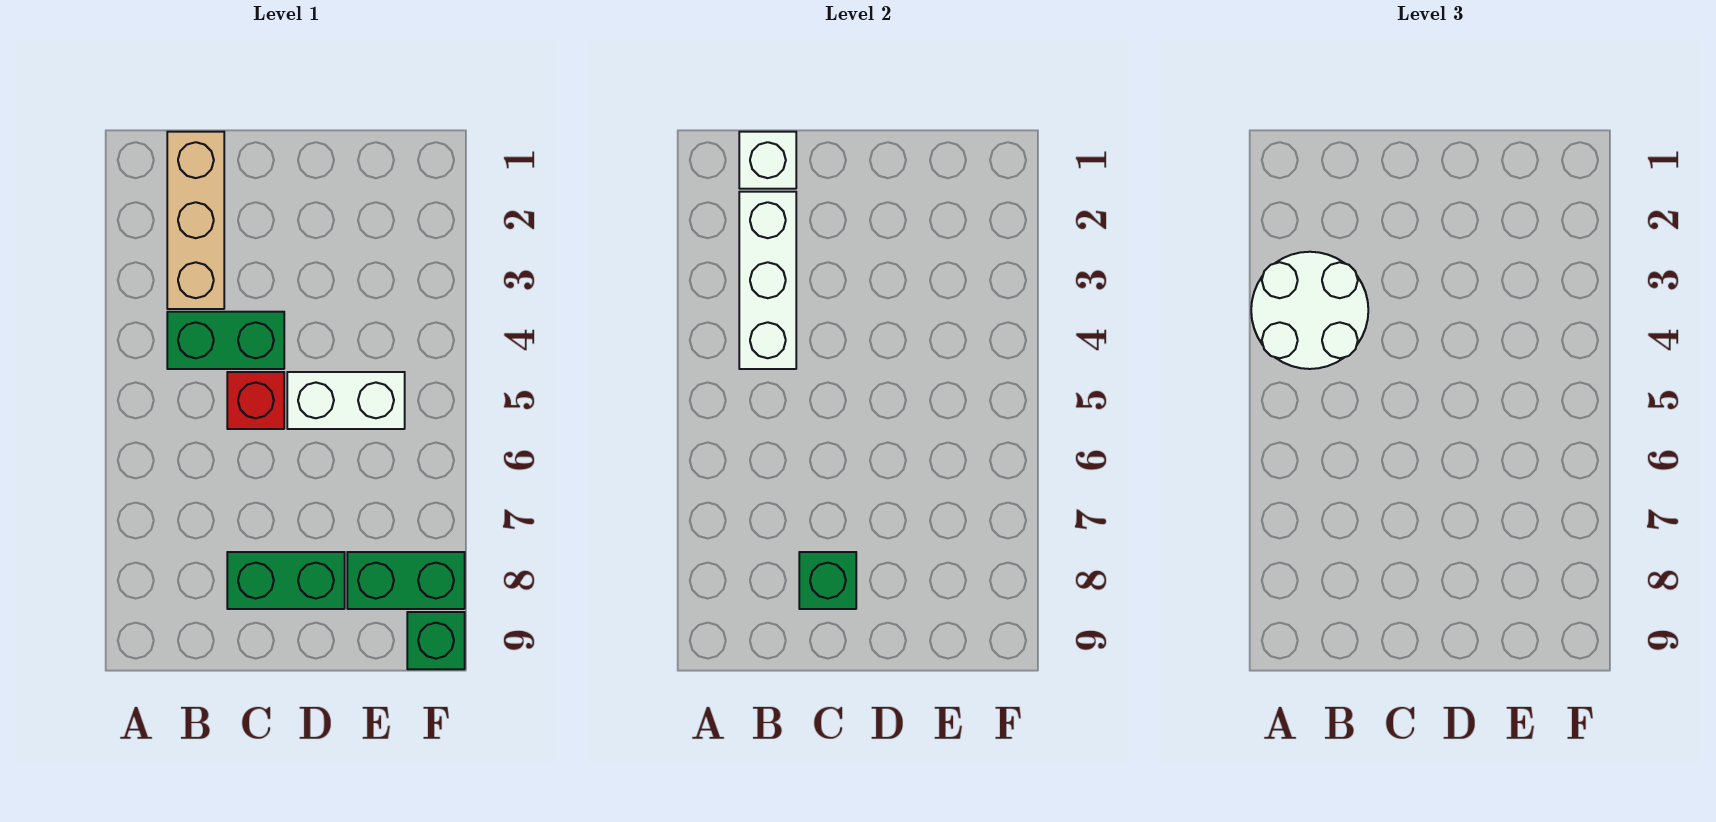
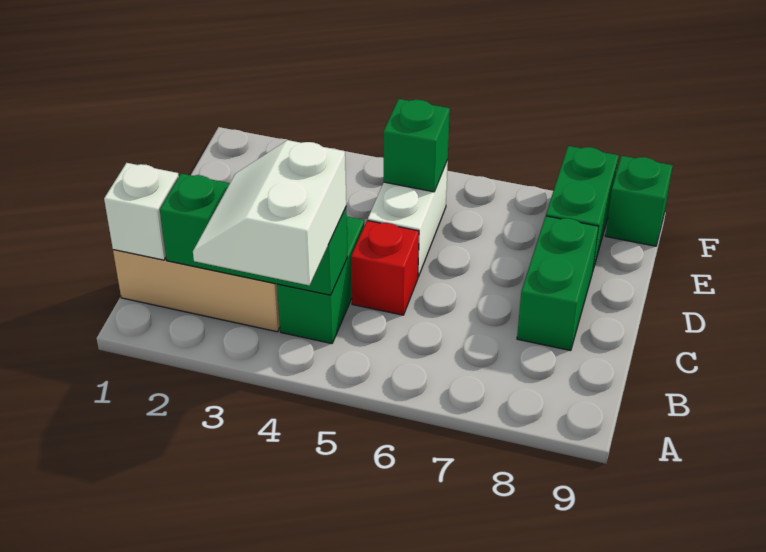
white round brick A3:B4 level 3 -> white slope A3:B4 level 3 top 4
white brick B2:B4 level 2 -> green brick B2:B4 level 2
green brick C8 level 2 -> green brick E5 level 2

